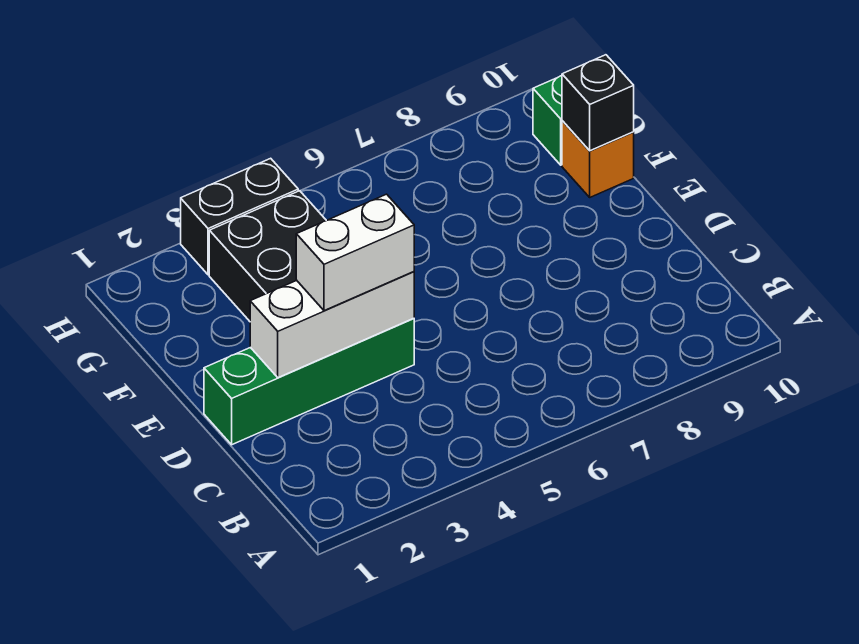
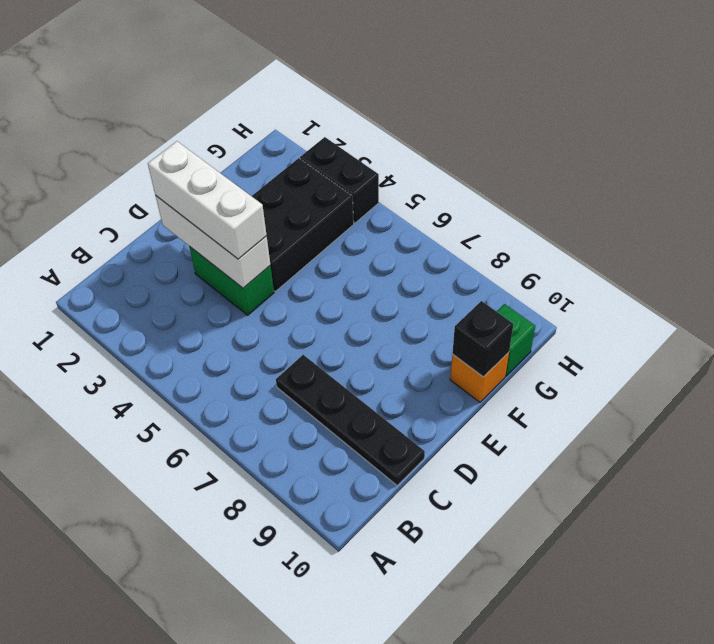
none -> black plate C7:C10 level 1
green brick D1:D4 level 1 -> green brick D3:D4 level 1
white brick D3:D4 level 3 -> white brick D2:D4 level 3

